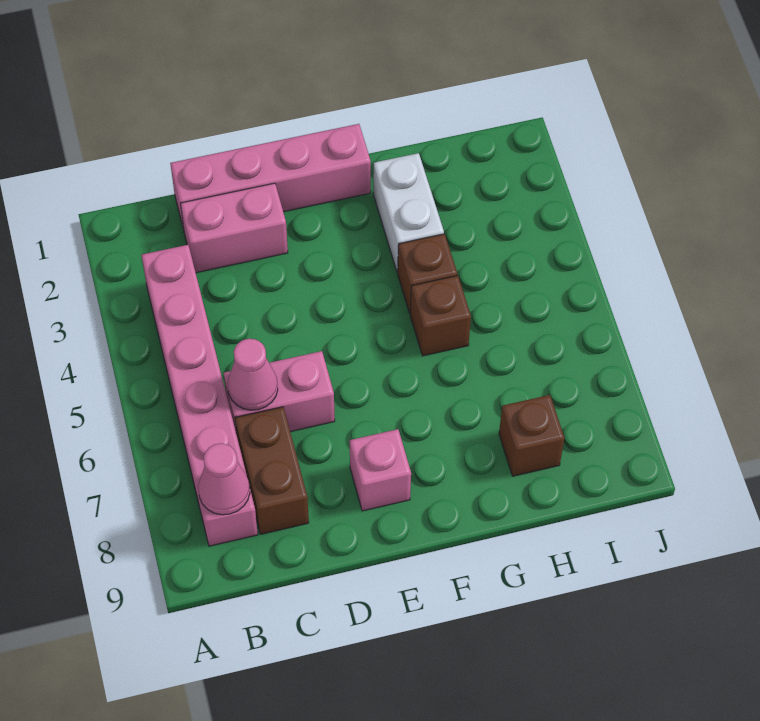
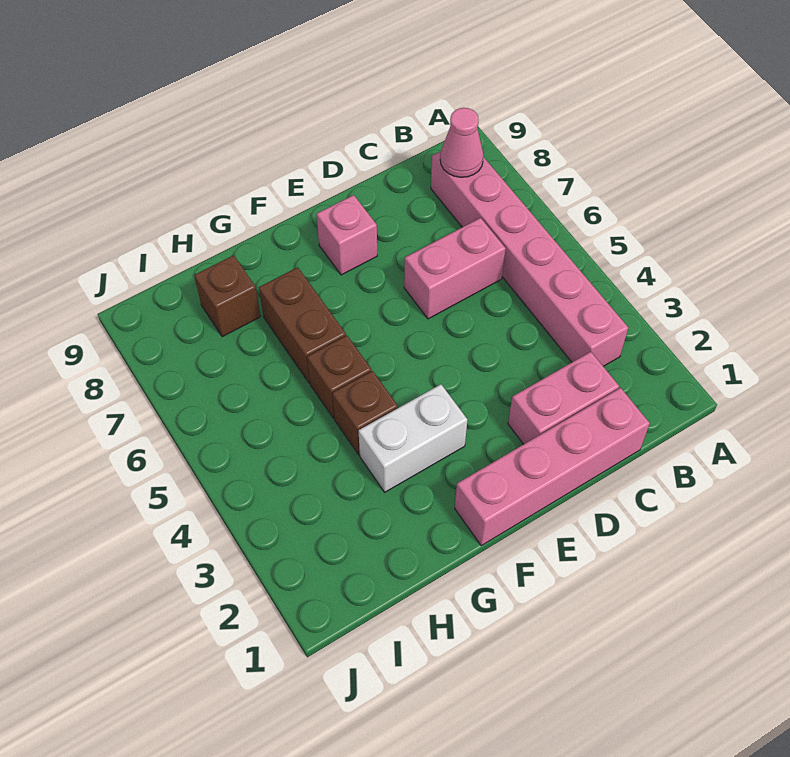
pink cone C6 level 2 -> none
brown brick C7:C8 level 1 -> brown brick G6:G7 level 1
white brick G2:G3 level 1 -> white brick F3:G3 level 1

